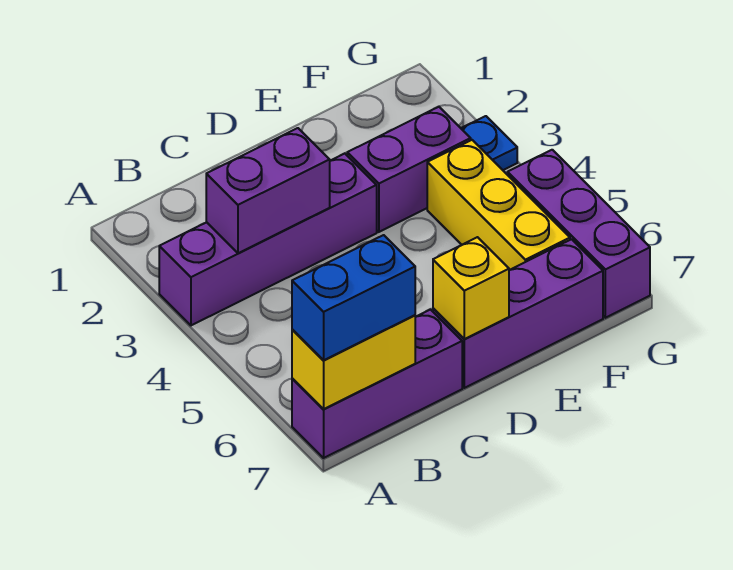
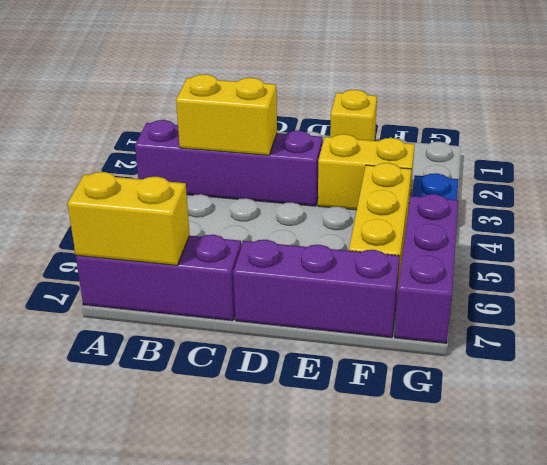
blue brick A7:B7 level 3 -> none
purple brick B3:C3 level 2 -> yellow brick B3:C3 level 2
yellow brick D7 level 2 -> yellow brick E1 level 1
purple brick E3:F3 level 1 -> yellow brick E3:F3 level 1

